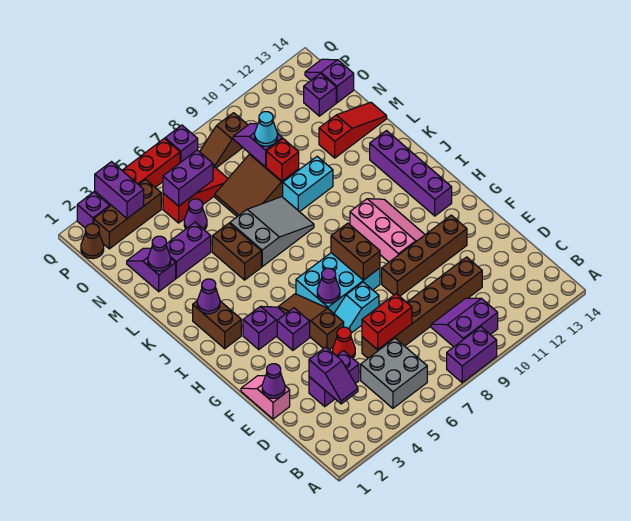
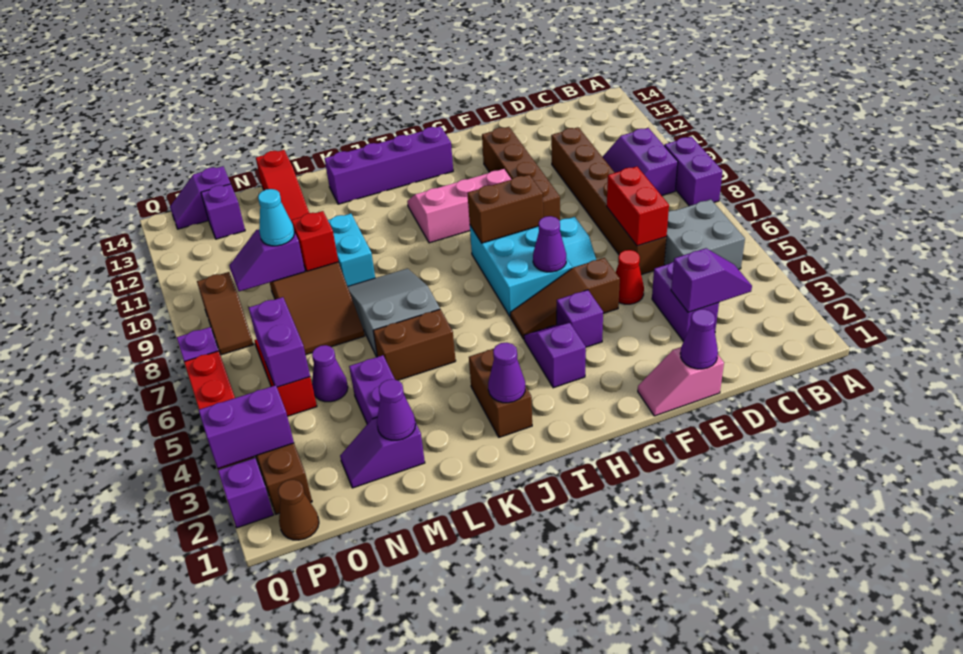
brown brick I2:J2 level 1 -> brown brick J2:J3 level 1
red slope M12:M14 level 1 top 12 -> red slope M12:M14 level 1 top 14

